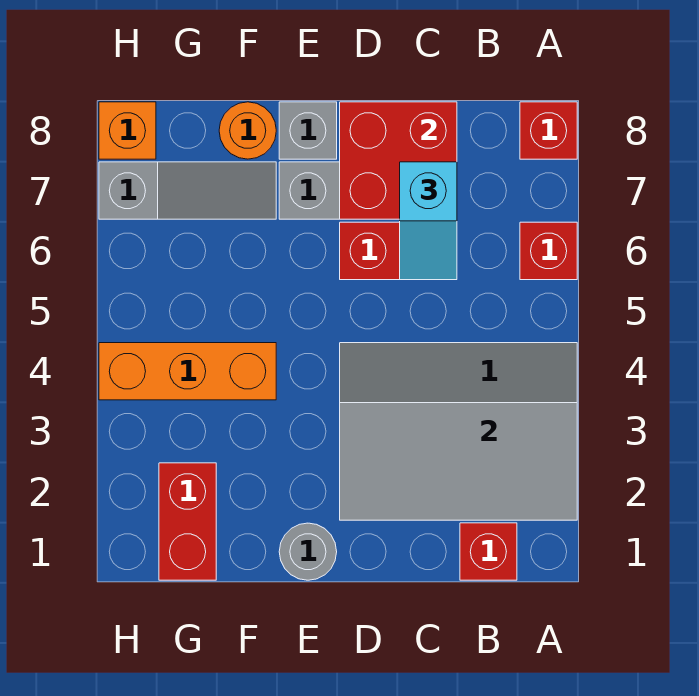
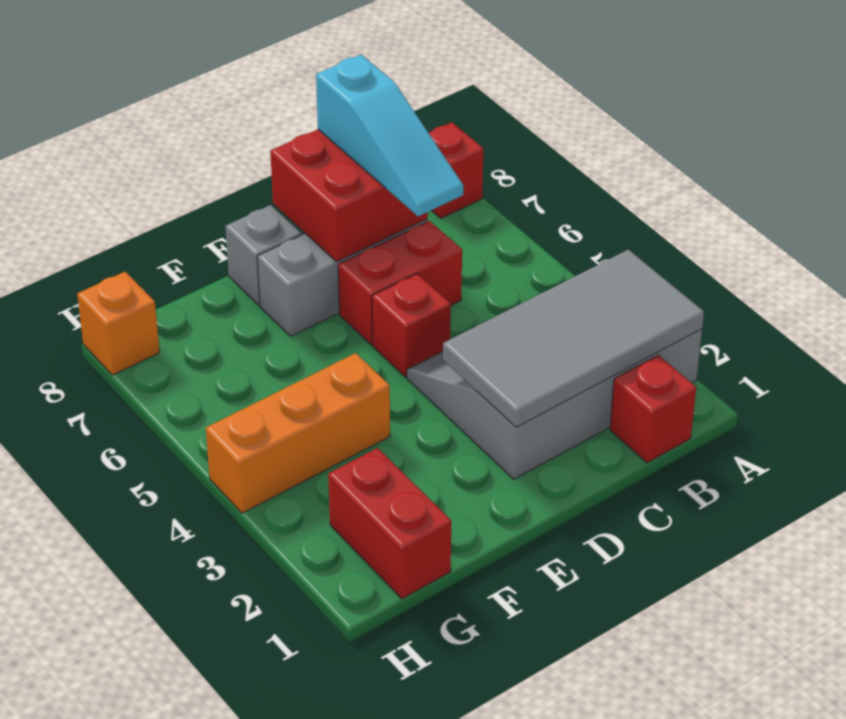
red brick A6 level 1 -> red brick D5 level 1
cyan slope C6:C7 level 3 top 7 -> cyan slope C6:C8 level 3 top 8
grey round brick E1 level 1 -> none
grey slope F7:H7 level 1 top H -> none
orange round brick F8 level 1 -> none

